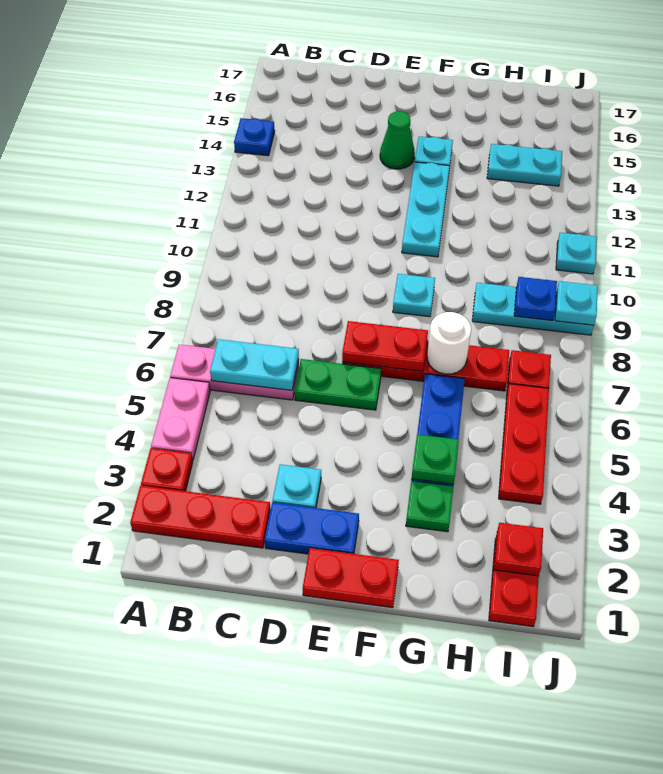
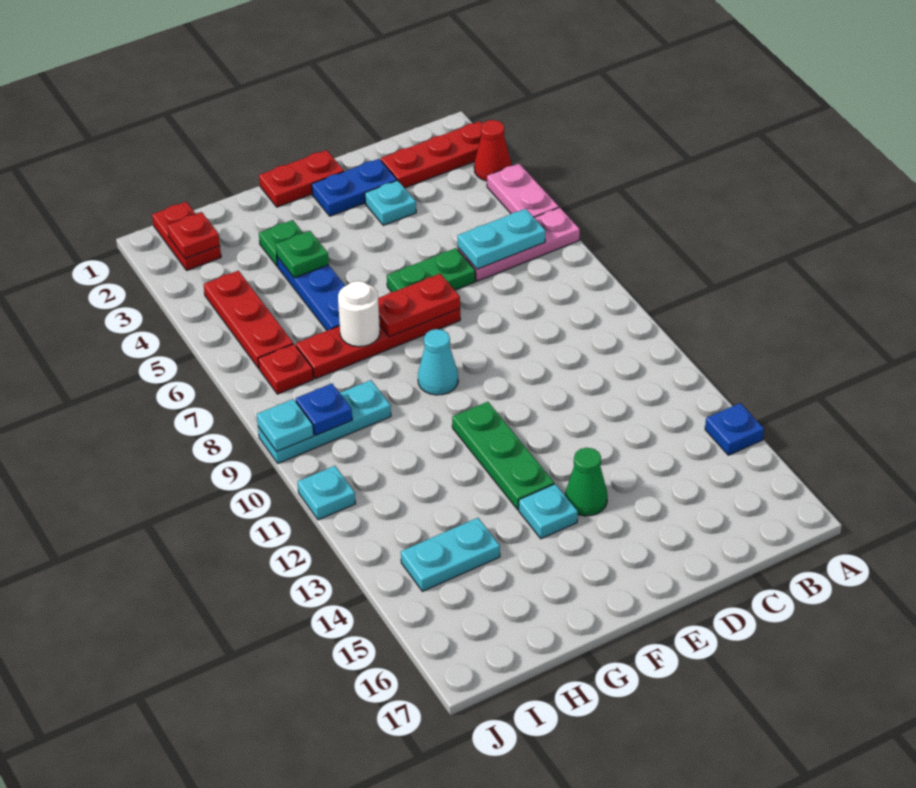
red plate A3 level 1 -> red cone A3 level 1
cyan plate F9 level 1 -> cyan cone F9 level 1
cyan plate F11:F13 level 1 -> green plate F11:F13 level 1

